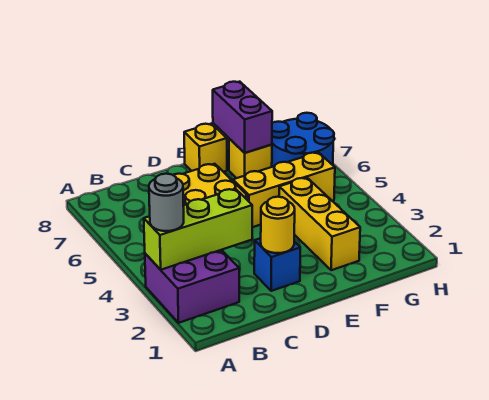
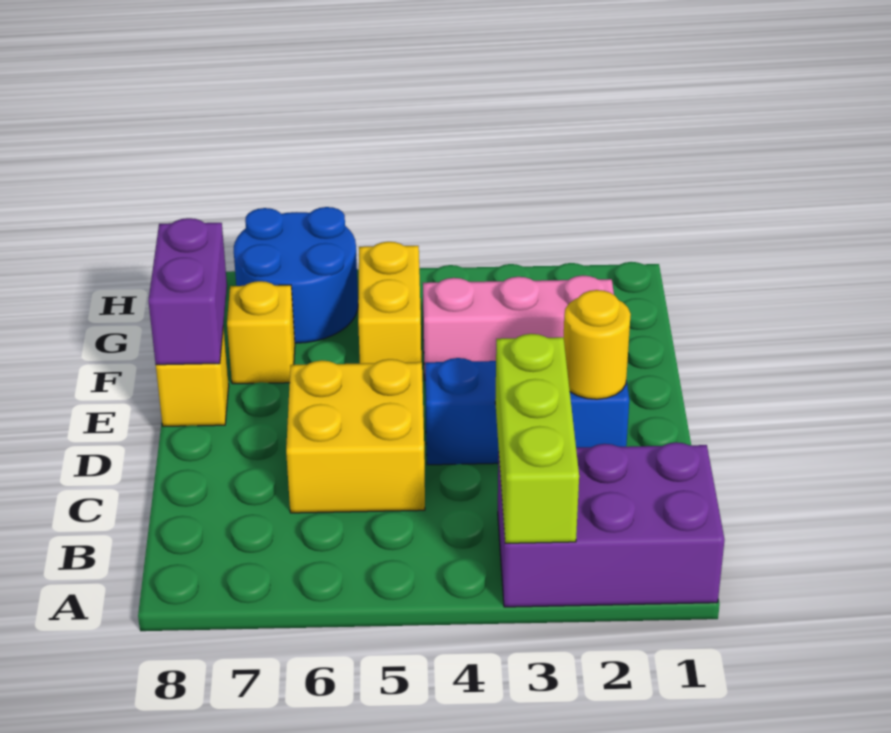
purple brick A2:B3 level 1 -> purple brick A1:B3 level 1
grey round brick A3 level 3 -> none
blue brick D2 level 1 -> blue brick D2:D4 level 1
yellow brick E5:G5 level 1 -> yellow brick F5:G5 level 1
yellow brick F2:F4 level 1 -> pink brick F2:F4 level 1
purple brick F7:F8 level 2 -> purple brick E8:F8 level 2

